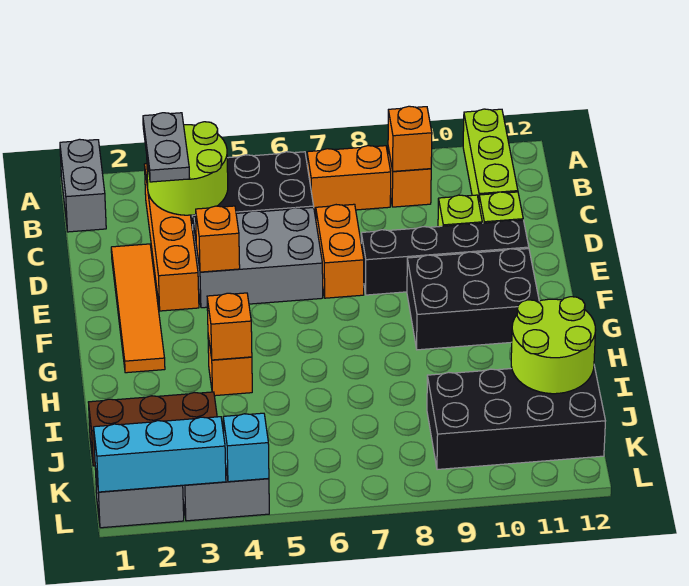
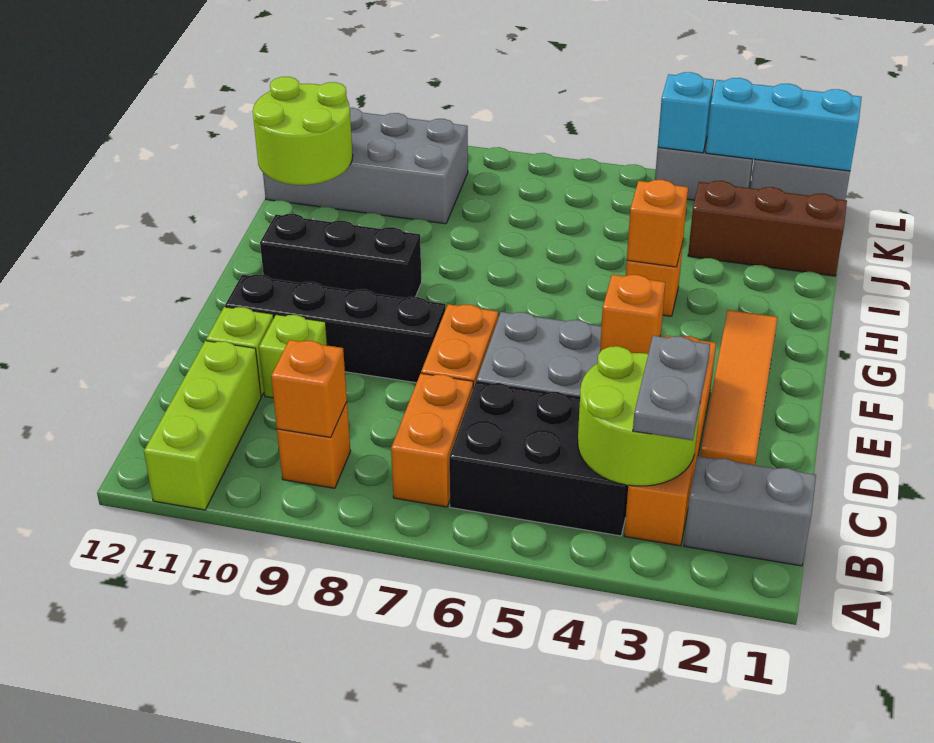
grey brick A1:B1 level 1 -> grey brick B1:B2 level 1
orange brick B7:B8 level 1 -> orange brick B7:C7 level 1
black brick F9:G11 level 1 -> black brick G9:G11 level 1
black brick J9:K12 level 1 -> grey brick J9:K12 level 1

